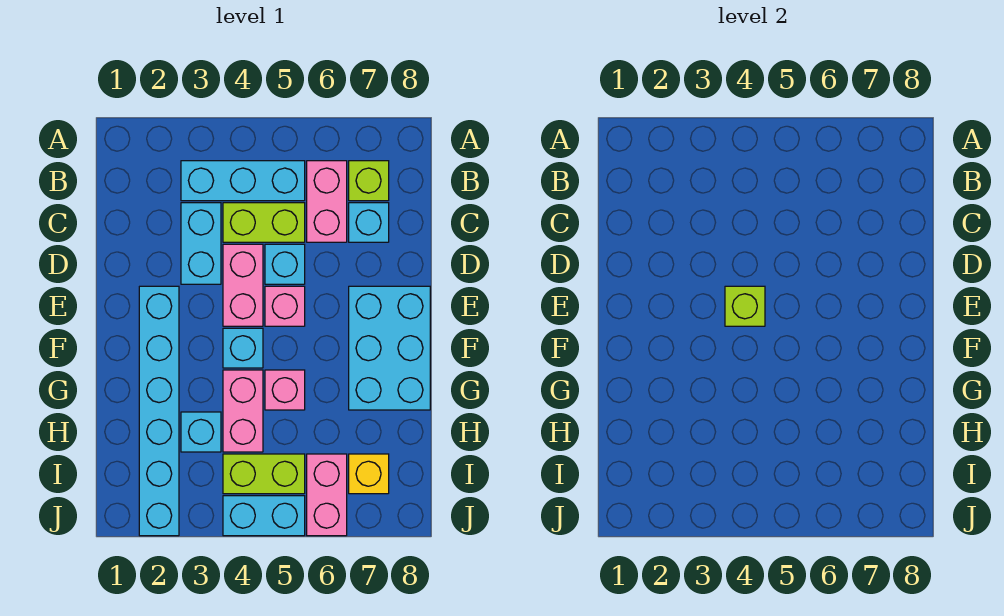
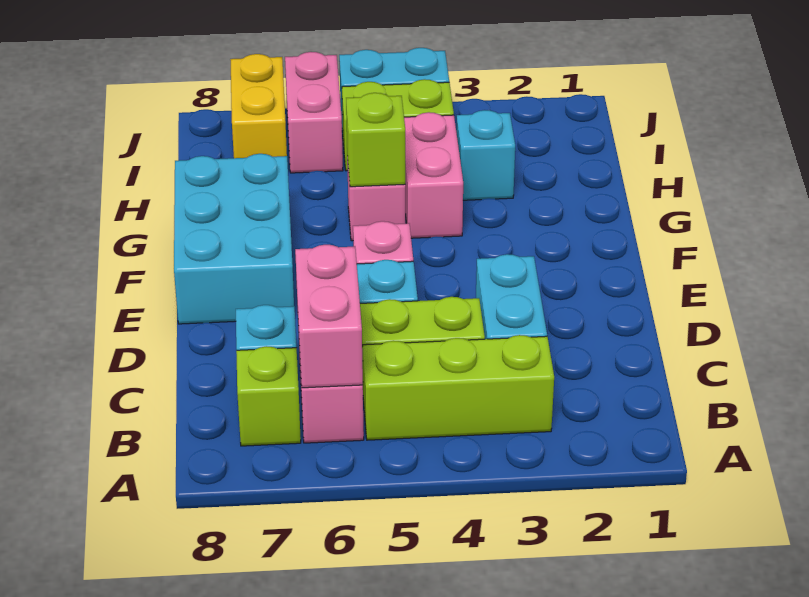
cyan brick B3:B5 level 1 -> lime brick B3:B5 level 1
pink brick D4:E4 level 1 -> pink brick B6:C6 level 2
cyan brick E2:J2 level 1 -> none
lime brick E4 level 2 -> lime brick G5 level 2
cyan brick F4 level 1 -> none
yellow brick I7 level 1 -> yellow brick I7:J7 level 1

